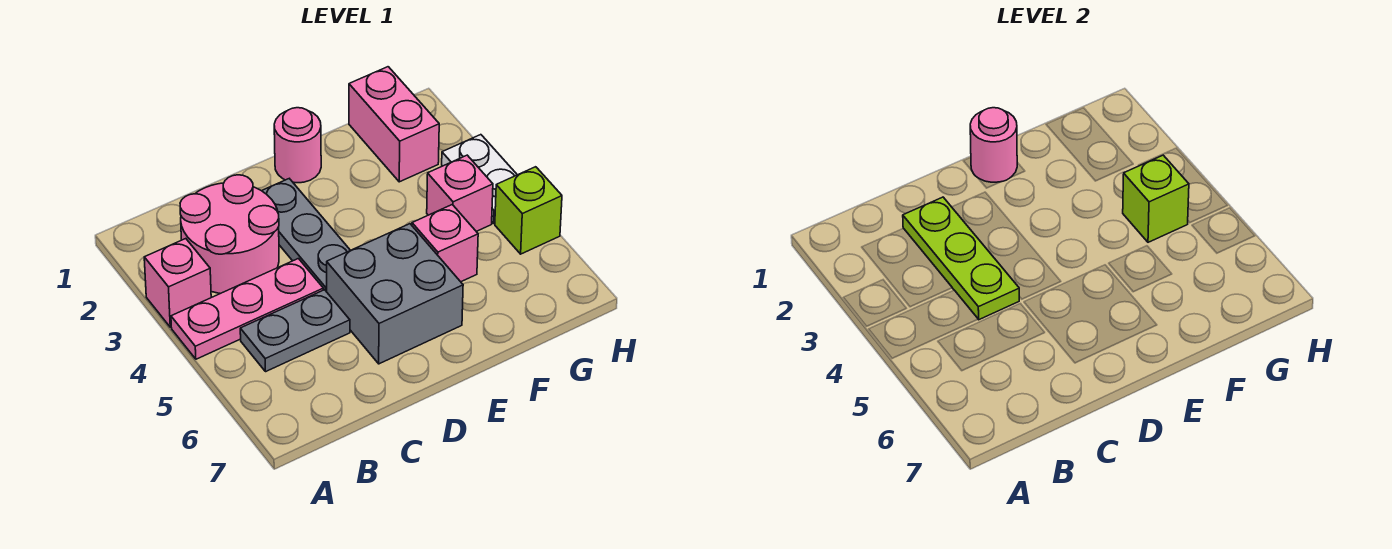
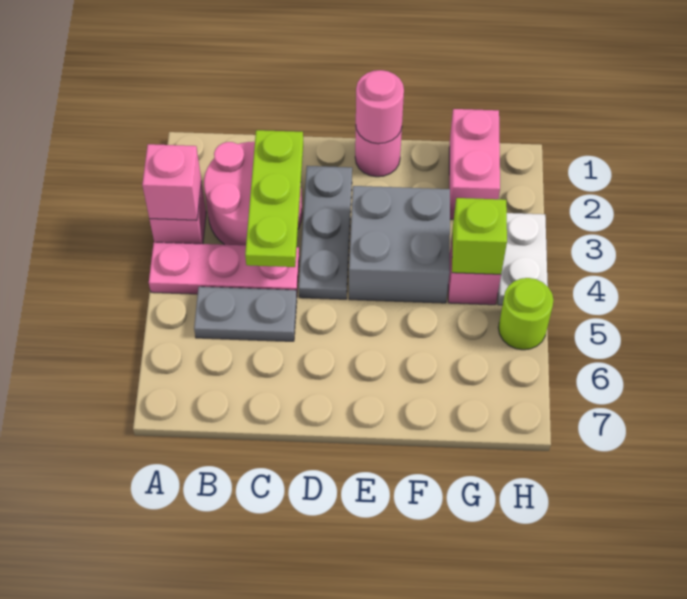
grey brick D5:E6 level 1 -> grey brick E3:F4 level 1
pink brick F5 level 1 -> pink brick A3 level 2
lime brick H5 level 1 -> lime round brick H5 level 1

